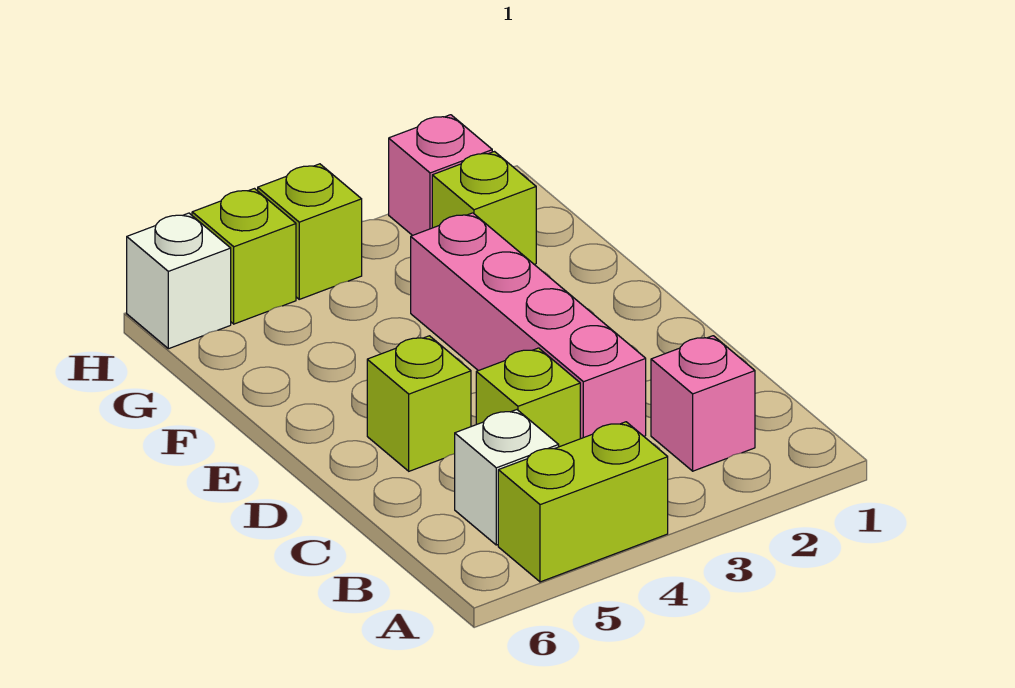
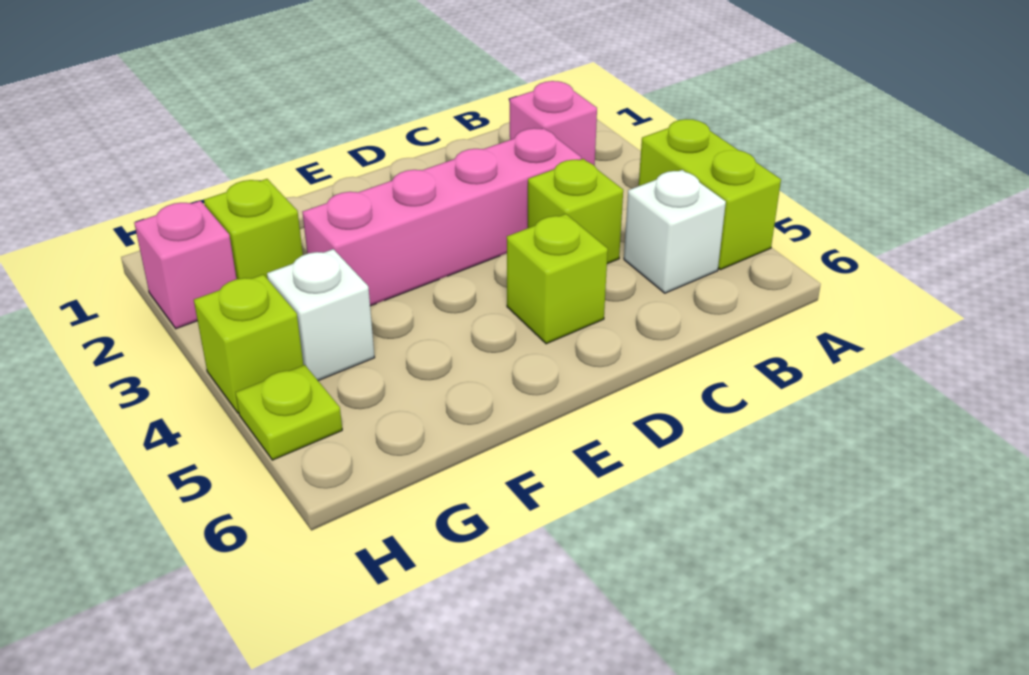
lime brick H5 level 1 -> lime plate H5 level 1
white brick H6 level 1 -> white brick G4 level 1

